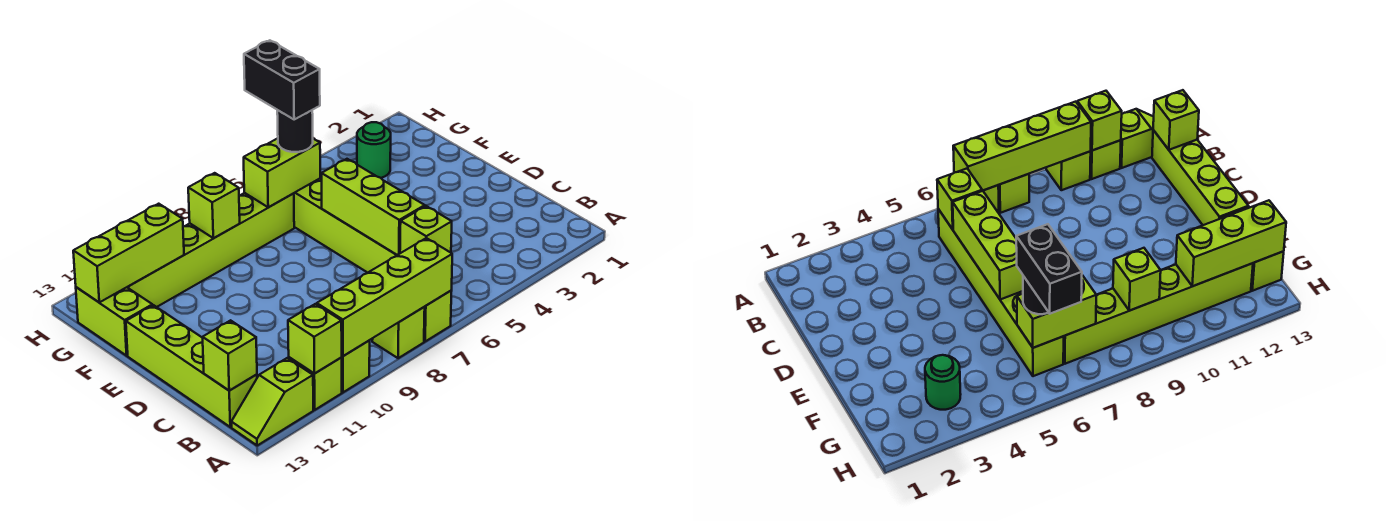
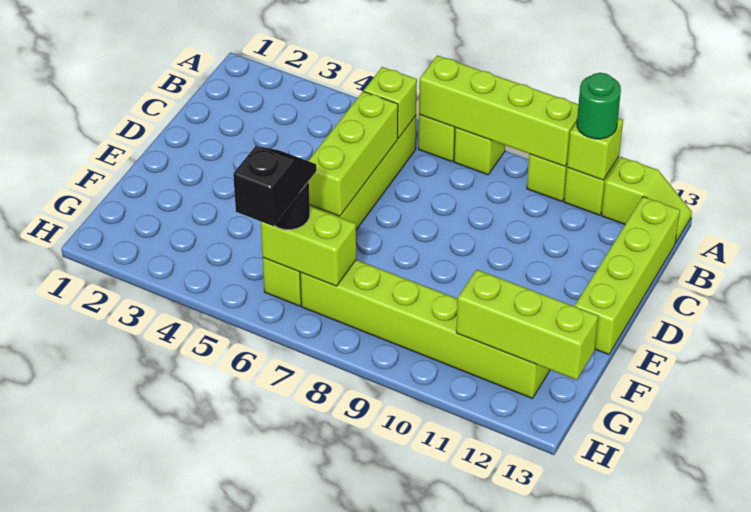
lime brick B13 level 2 -> none
lime brick F13:G13 level 1 -> none
green round brick G3 level 1 -> green round brick A11 level 3
black brick G6:H6 level 4 -> black slope G6:H6 level 4 top H
lime brick G9 level 2 -> none

